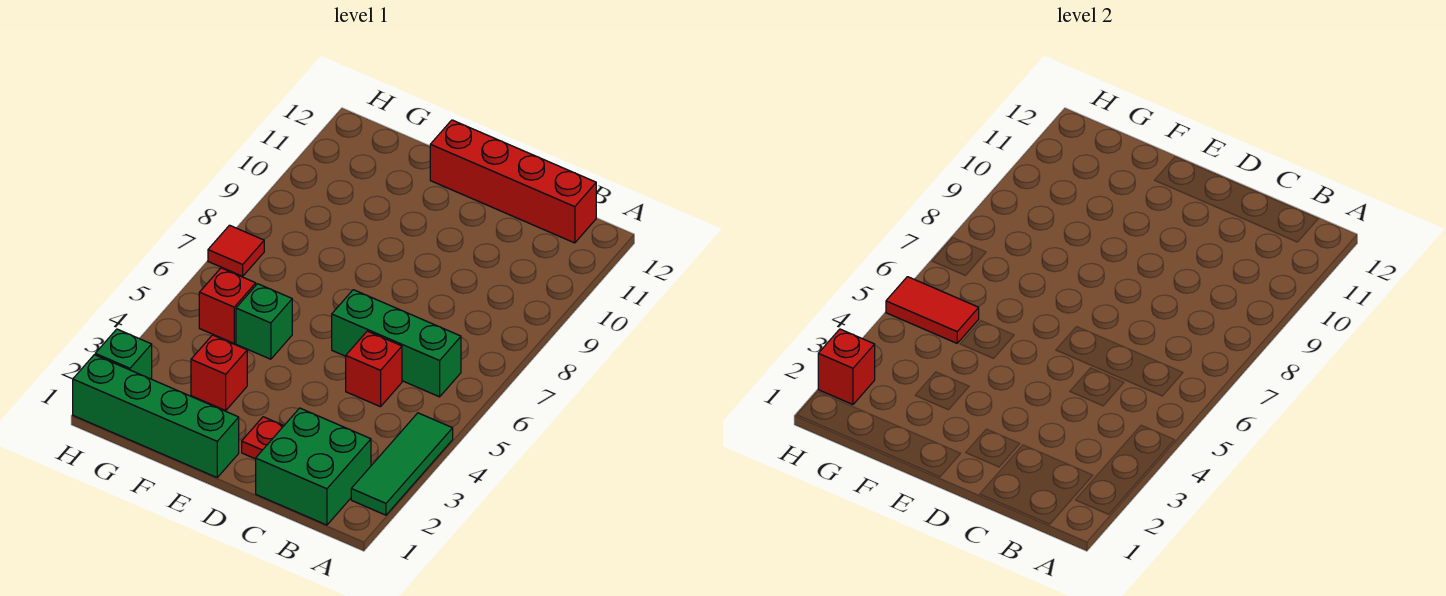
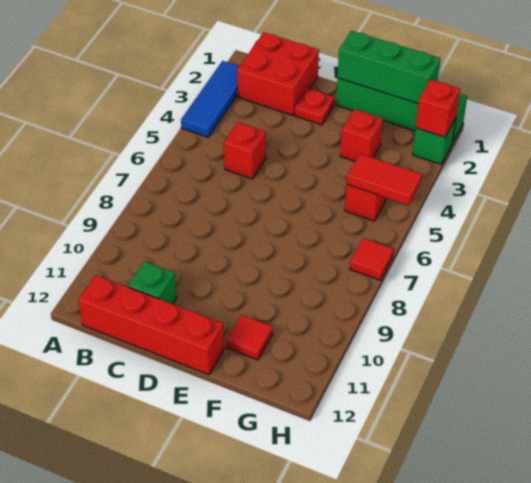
green tile A2:A4 level 1 -> blue tile A2:A4 level 1
green brick B1:C2 level 1 -> red brick B1:C2 level 1
green brick B6:D6 level 1 -> green brick E1:G1 level 2
green brick F5 level 1 -> green brick C11 level 1
none -> red tile F11 level 1

